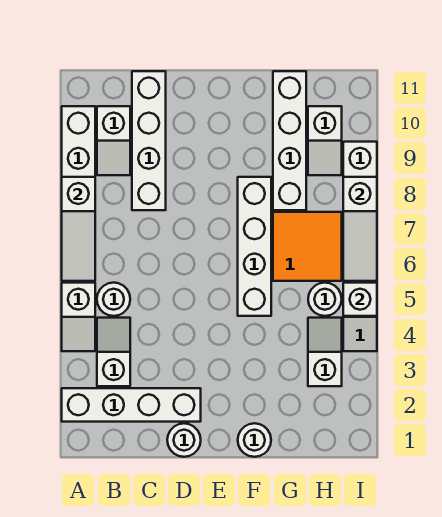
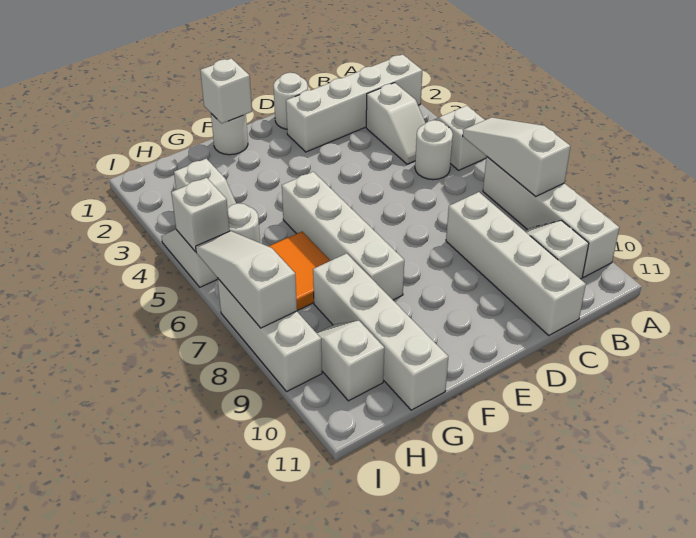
none -> white brick F1 level 2

